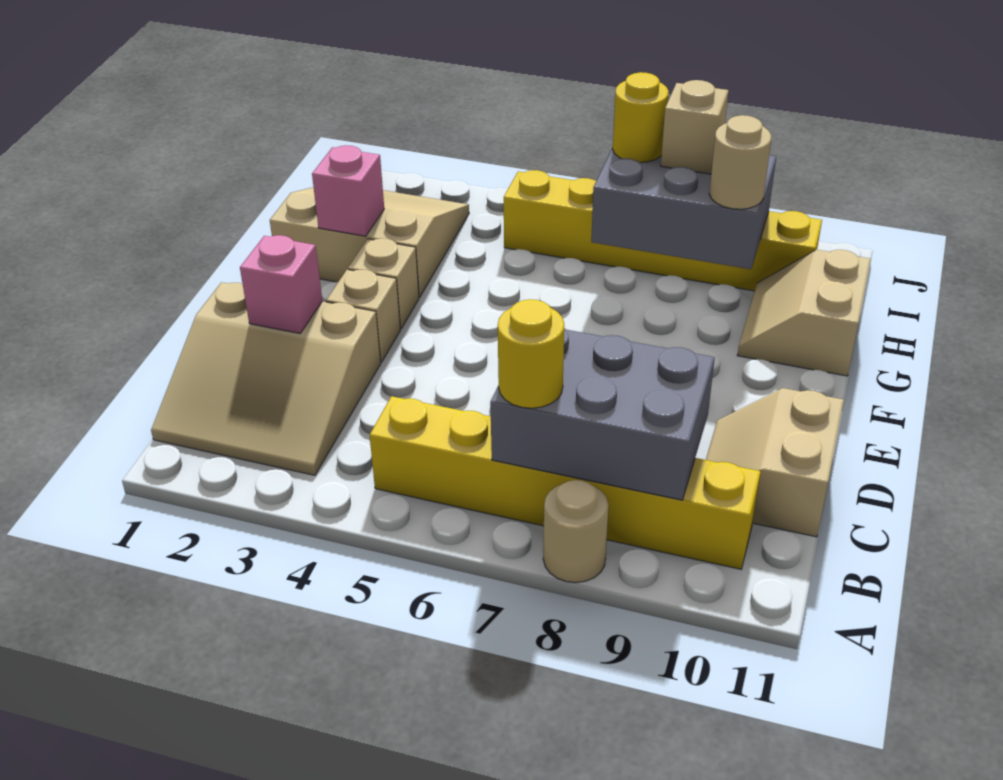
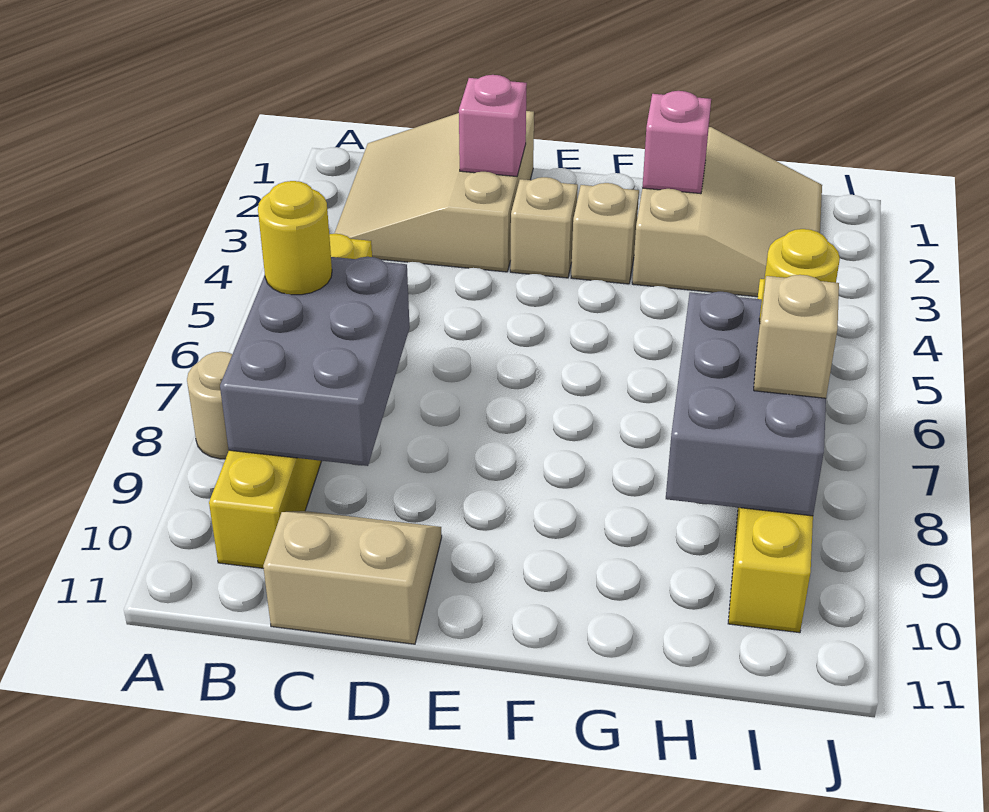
tan slope G10:H11 level 1 top 11 -> none
tan round brick H9 level 3 -> none

